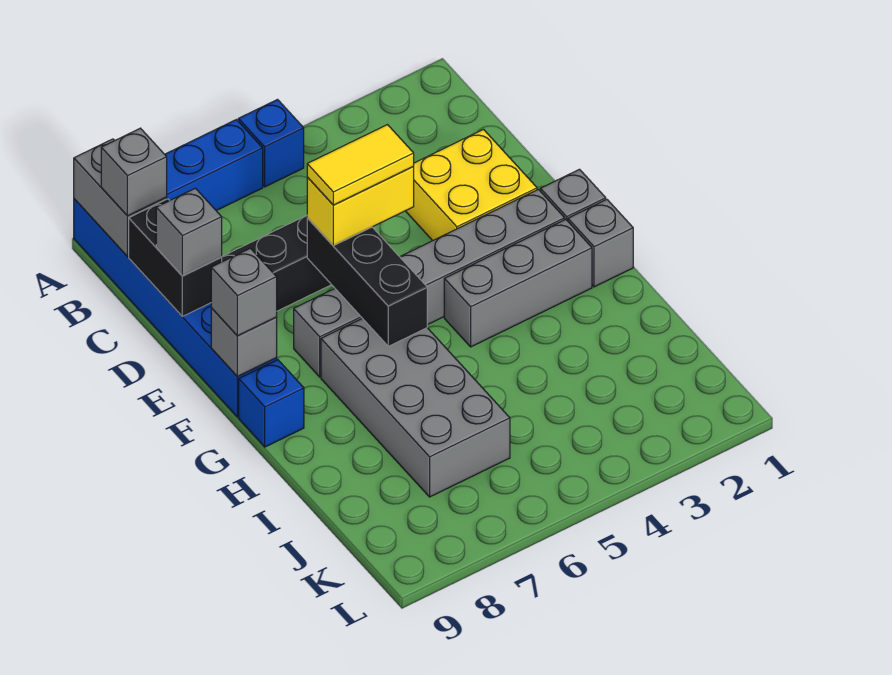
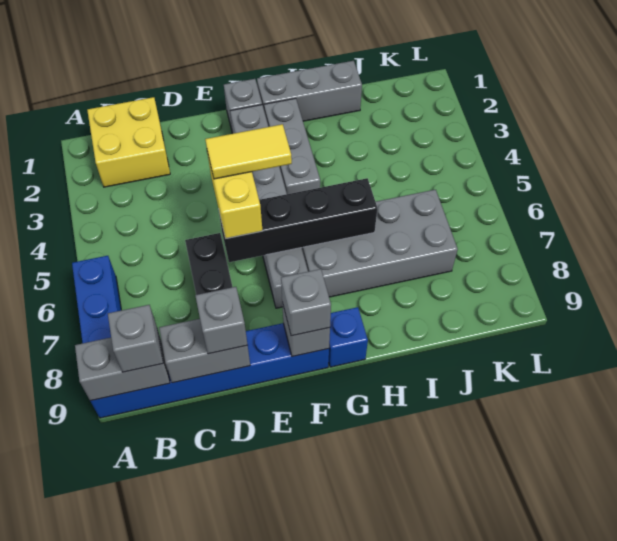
blue brick A5 level 1 -> none
black brick C9:D9 level 2 -> grey brick C9:D9 level 2
yellow brick D2:E3 level 1 -> yellow brick B1:C2 level 1
yellow tile E5:E6 level 4 -> yellow tile E5:F5 level 4
black brick E6:G6 level 2 -> black brick E6:H6 level 2
grey brick G1 level 1 -> grey brick G1:I1 level 1

